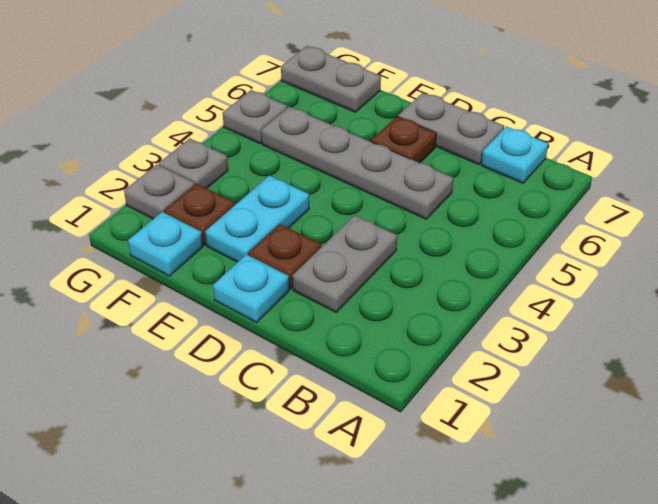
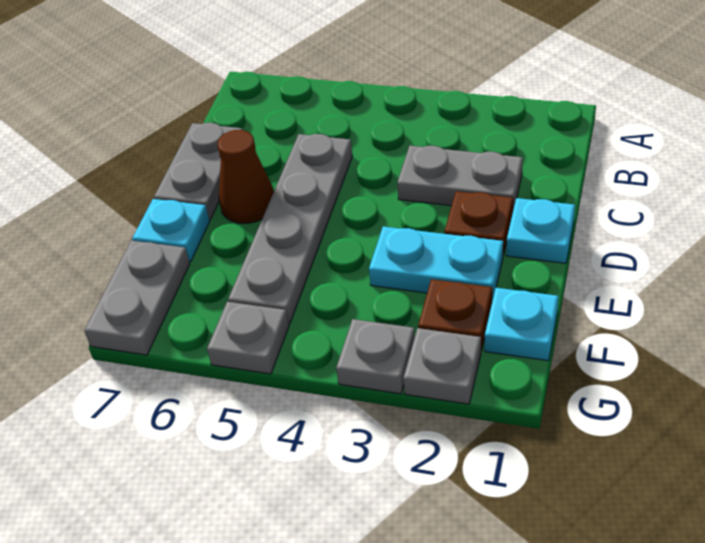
cyan plate B7 level 1 -> cyan plate E7 level 1
brown plate D6 level 1 -> brown cone D6 level 1

